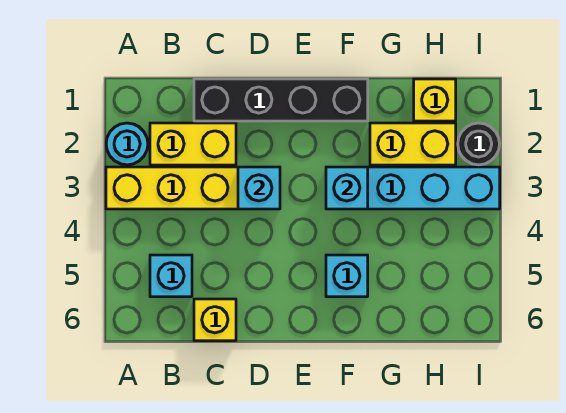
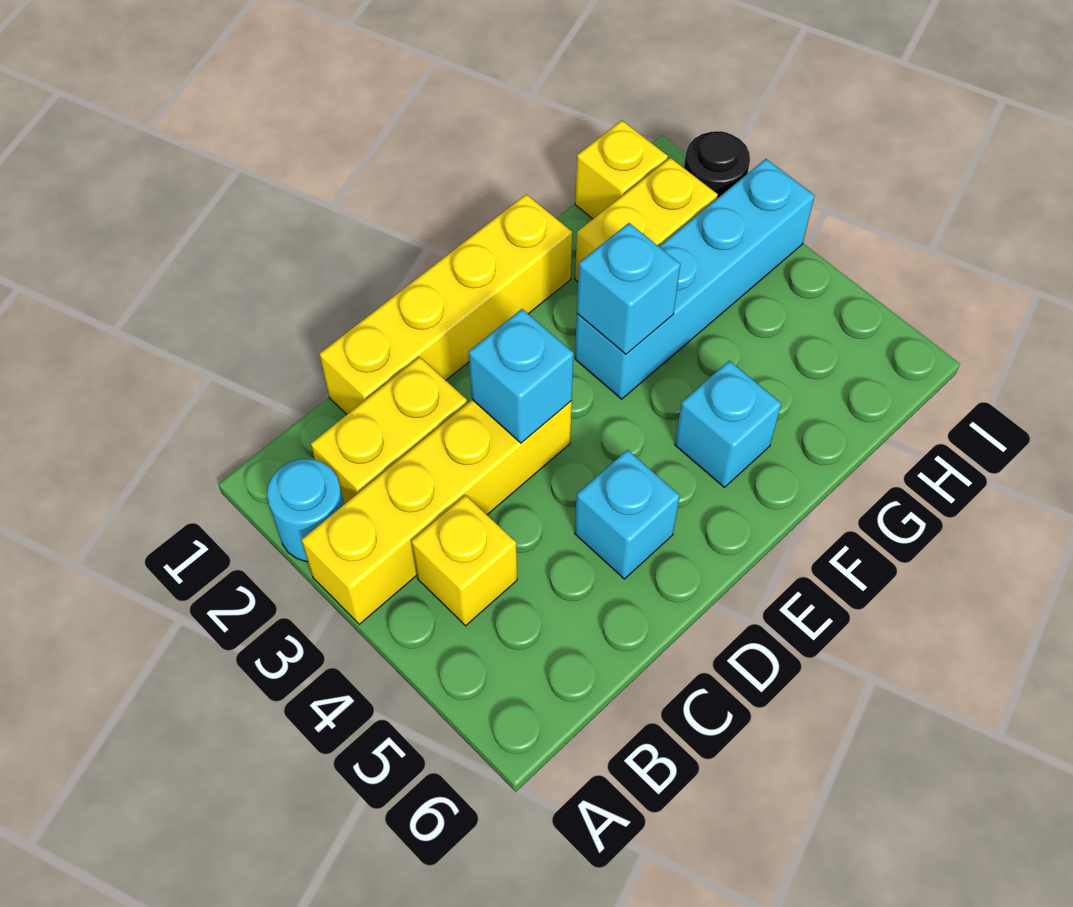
cyan brick B5 level 1 -> cyan brick D5 level 1
black brick C1:F1 level 1 -> yellow brick C1:F1 level 1
yellow brick C6 level 1 -> yellow brick B4 level 1

